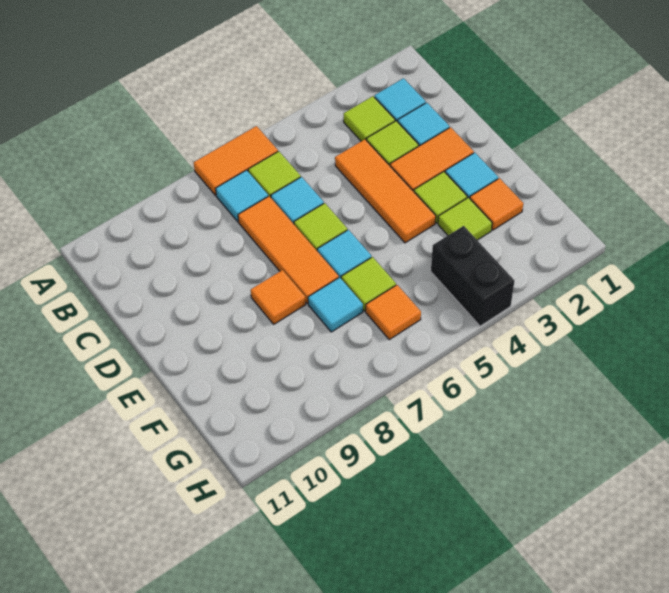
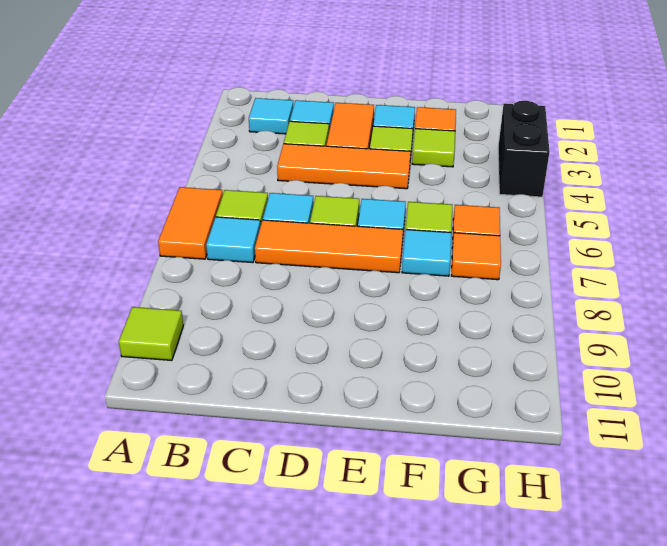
lime tile B3 level 1 -> lime tile A10 level 1
orange tile E8 level 1 -> orange tile G7 level 1
black brick G4:H4 level 1 -> black brick H3:H4 level 1

